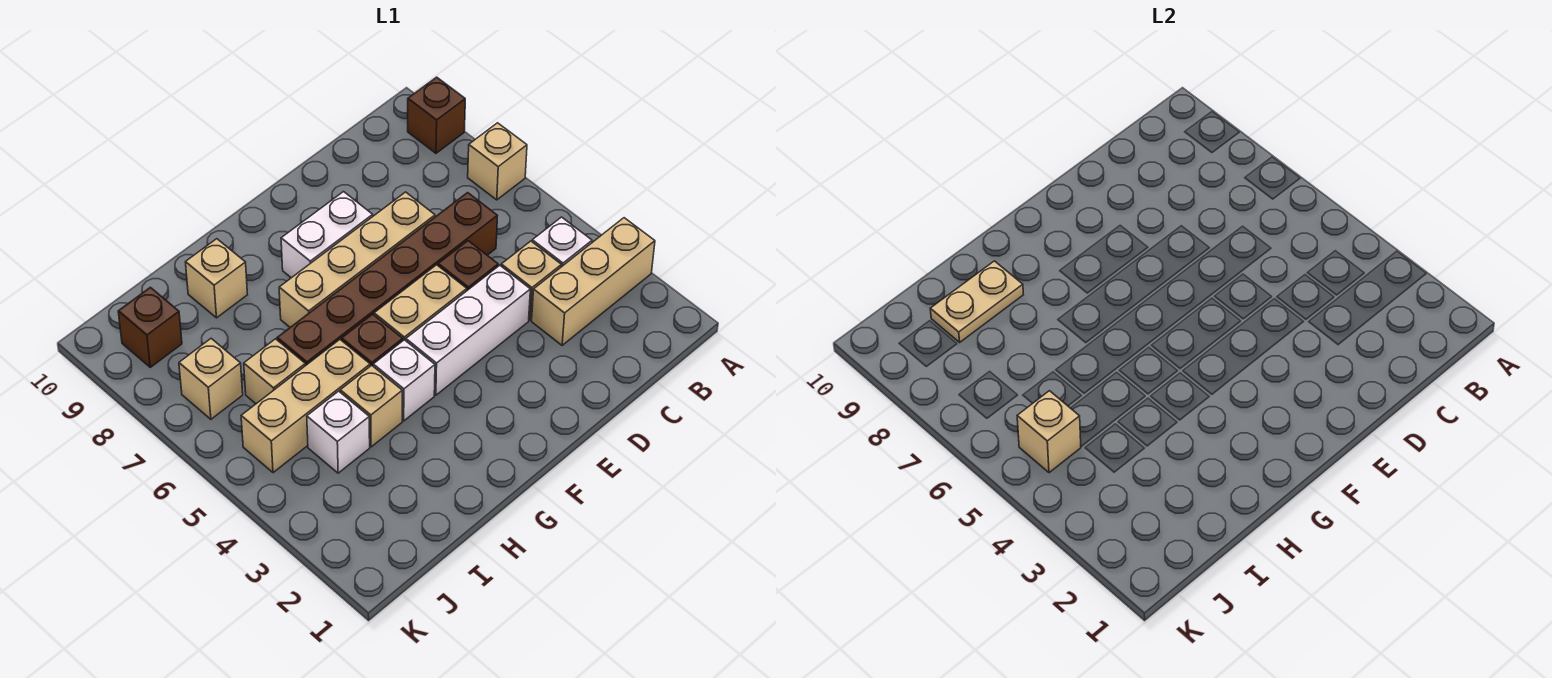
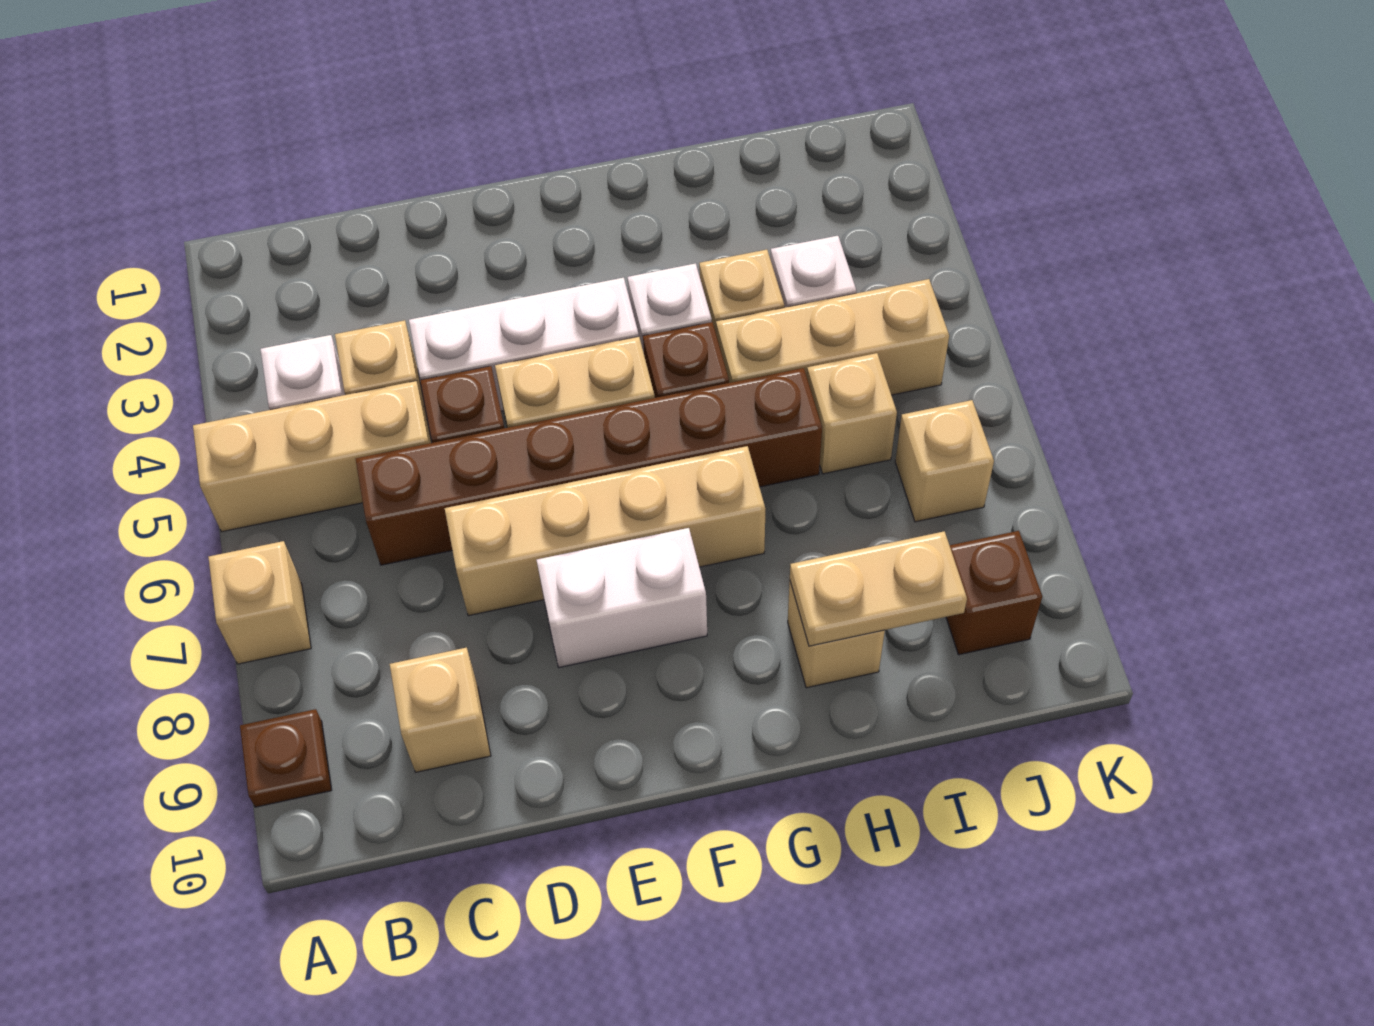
tan brick A3:C3 level 1 -> tan brick A5:C5 level 1
brown brick A9 level 1 -> brown plate A9 level 1
tan brick J5 level 2 -> tan brick C9 level 1

